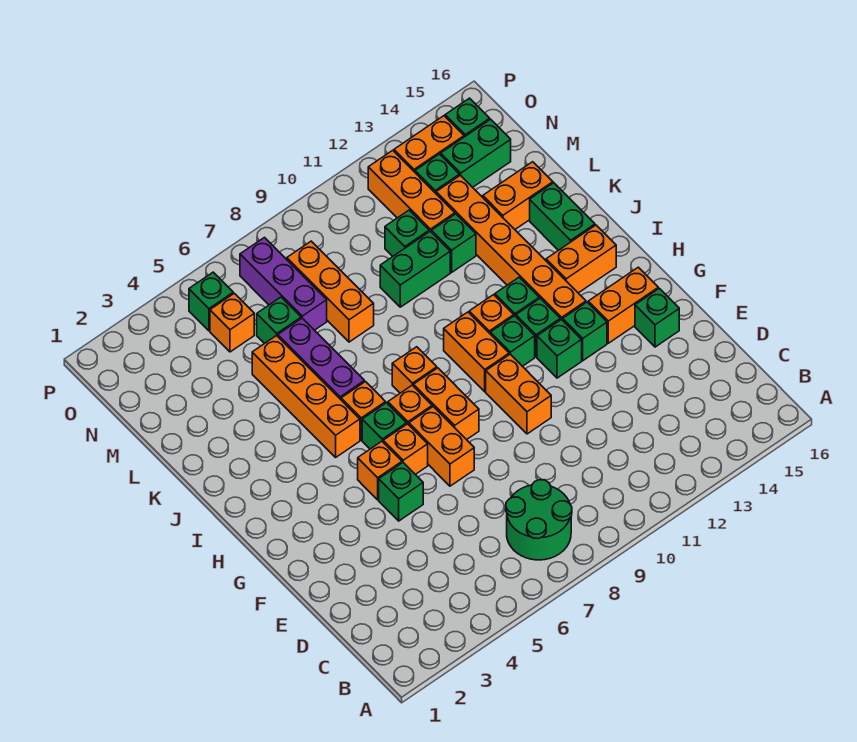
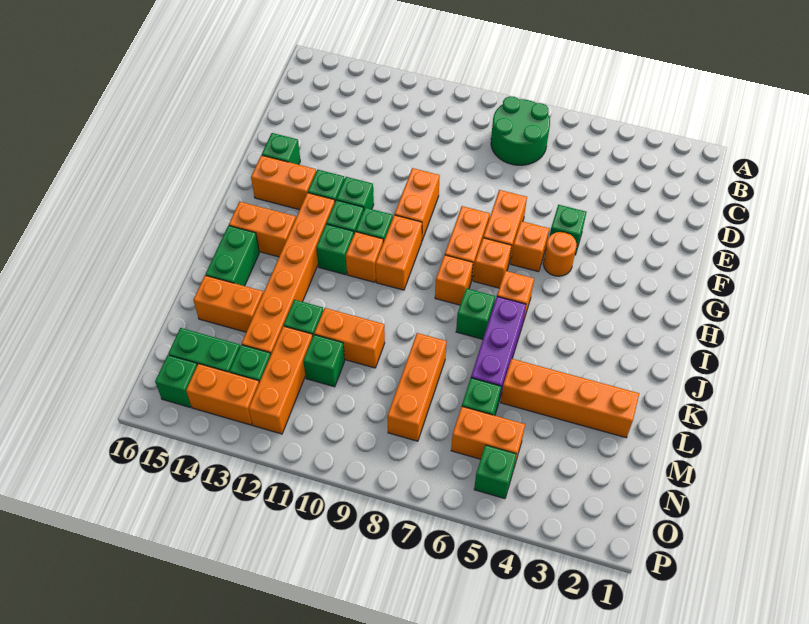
orange brick G5 level 1 -> orange round brick G5 level 1
green brick H6 level 1 -> green brick J7 level 1
orange brick I5:L5 level 1 -> orange brick L2:L5 level 1
green brick L10:L11 level 1 -> orange brick L10:L11 level 1
purple brick M7:O7 level 1 -> none
orange brick N5 level 1 -> orange brick N5:N6 level 1

